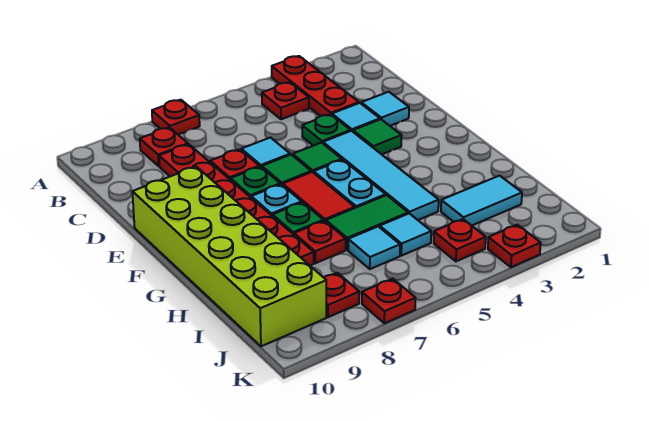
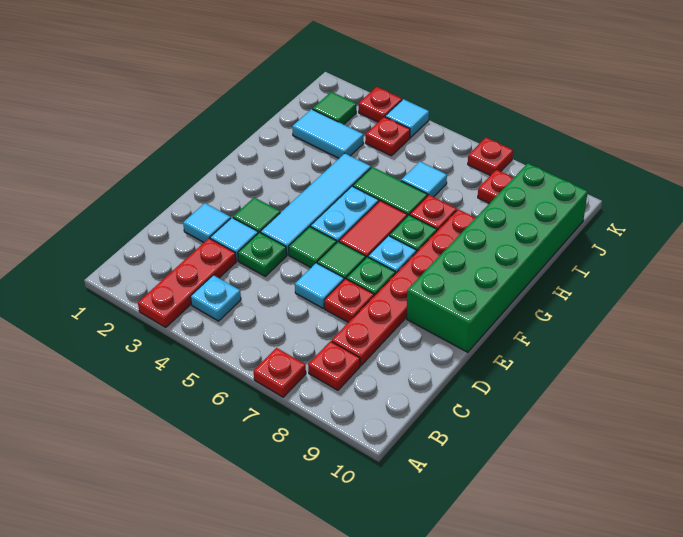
red plate B4 level 1 -> cyan plate B4 level 1
lime brick E9:J10 level 1 -> green brick E9:J10 level 1
cyan tile I5 level 1 -> cyan tile K4 level 1
none -> green tile J2 level 1

